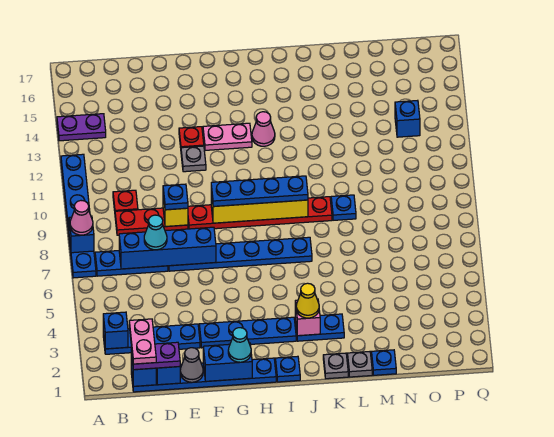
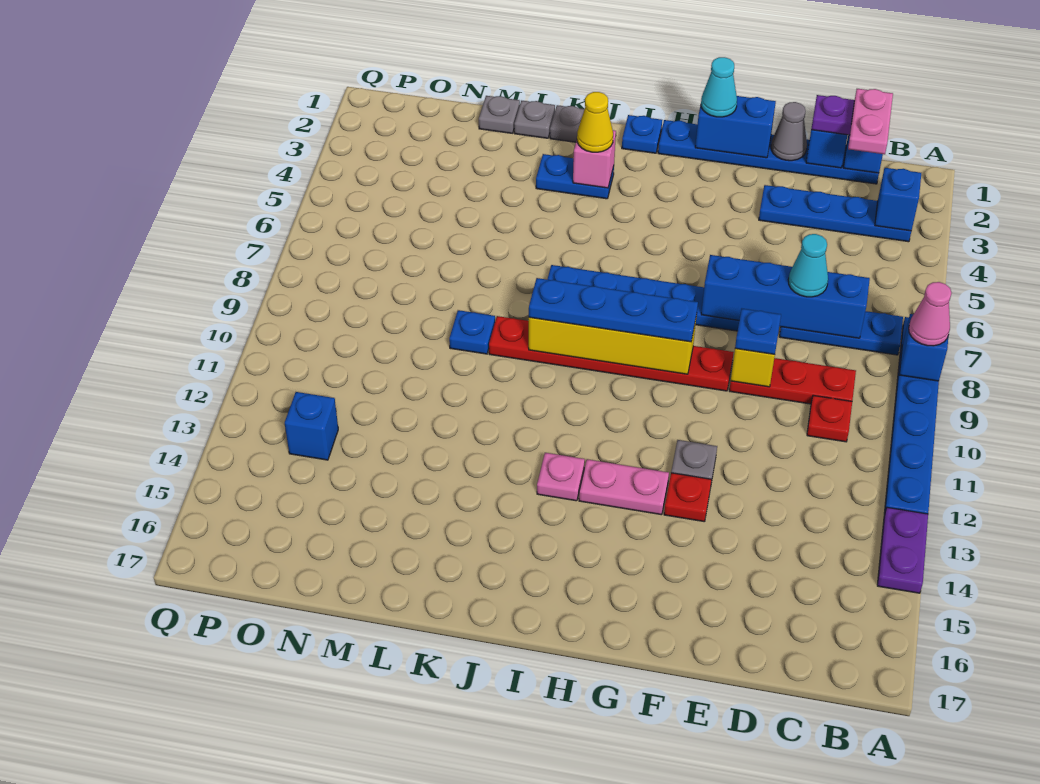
purple plate A14:B14 level 1 -> purple plate A13:A14 level 1
blue plate F3:I3 level 1 -> none
pink cone I13 level 1 -> pink plate I13 level 1
blue plate M1 level 1 -> grey plate M1 level 1

